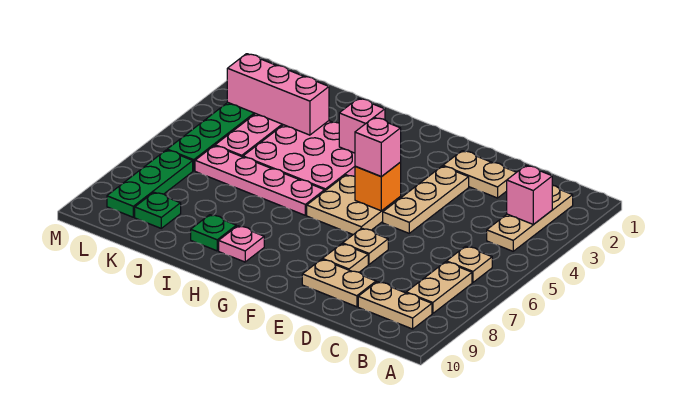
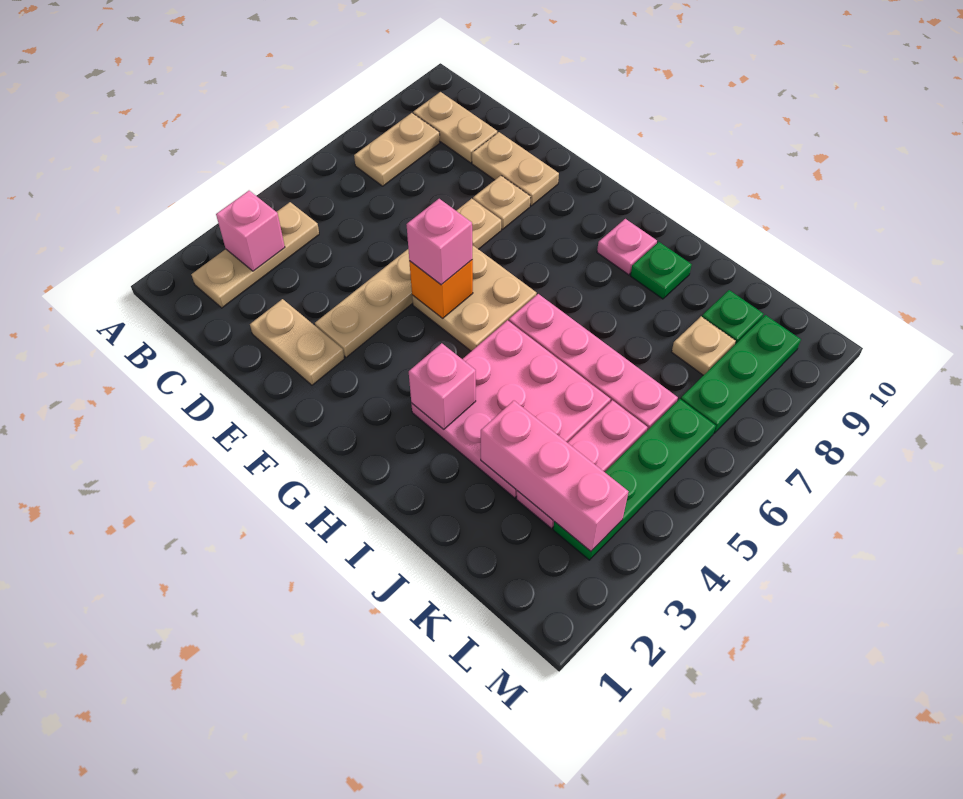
tan plate B6 level 1 -> tan plate K8 level 1

